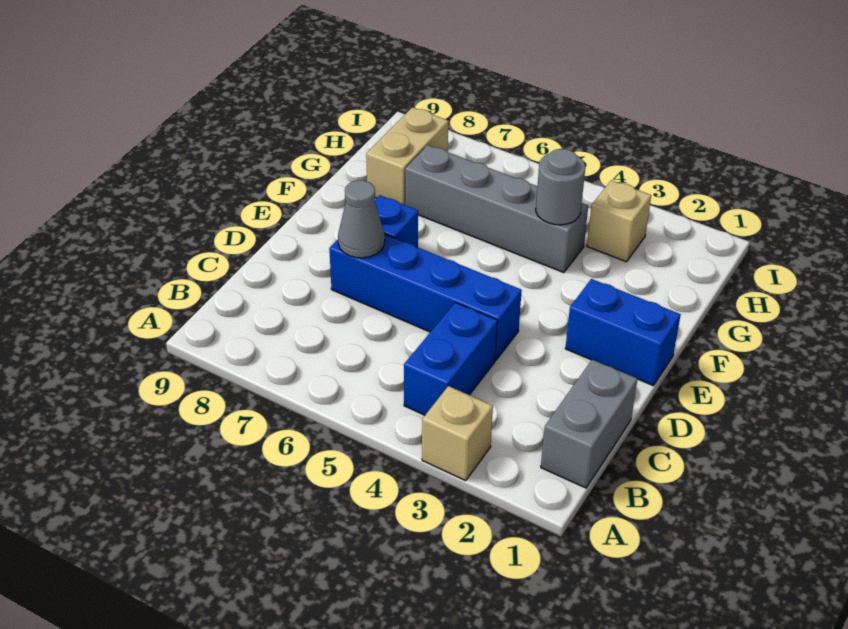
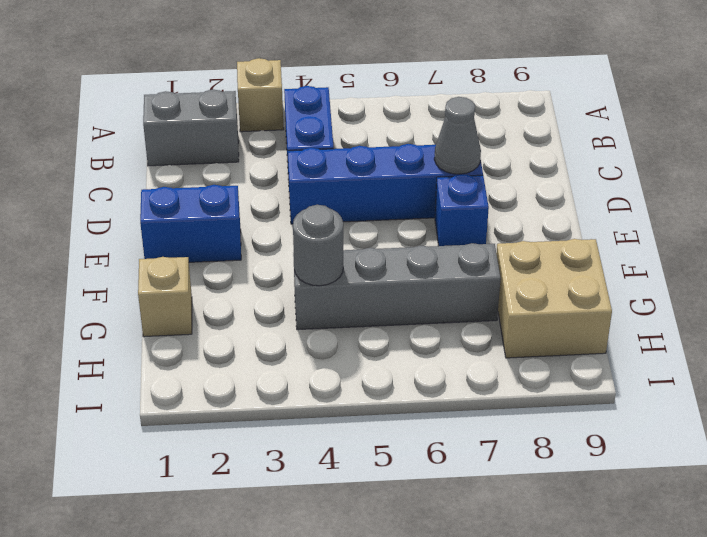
grey brick B1:C1 level 1 -> grey brick B1:B2 level 1
tan brick G8:H8 level 1 -> tan brick G8:H9 level 1
tan brick H3 level 1 -> tan brick G1 level 1

